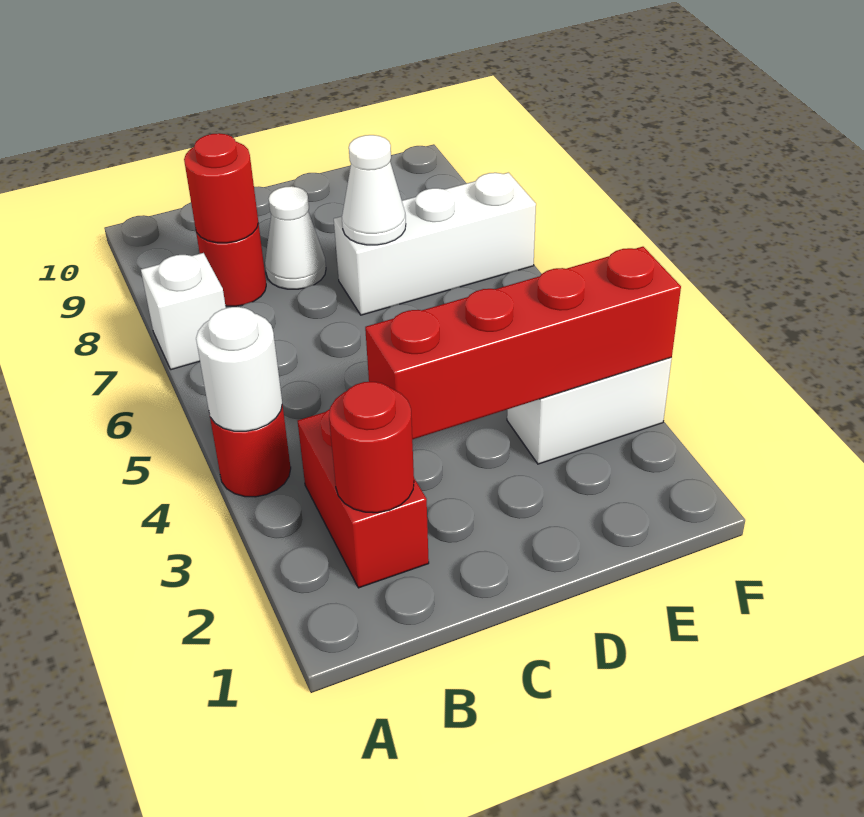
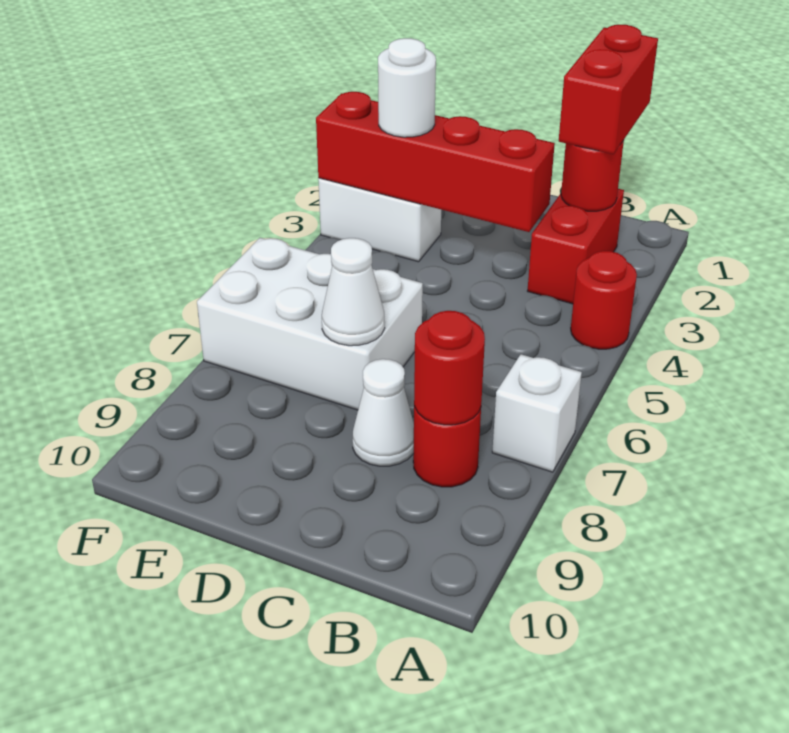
white round brick A4 level 2 -> white round brick E3 level 3
none -> red brick B1:B2 level 3
white brick D7:F7 level 1 -> white brick D6:F7 level 1

